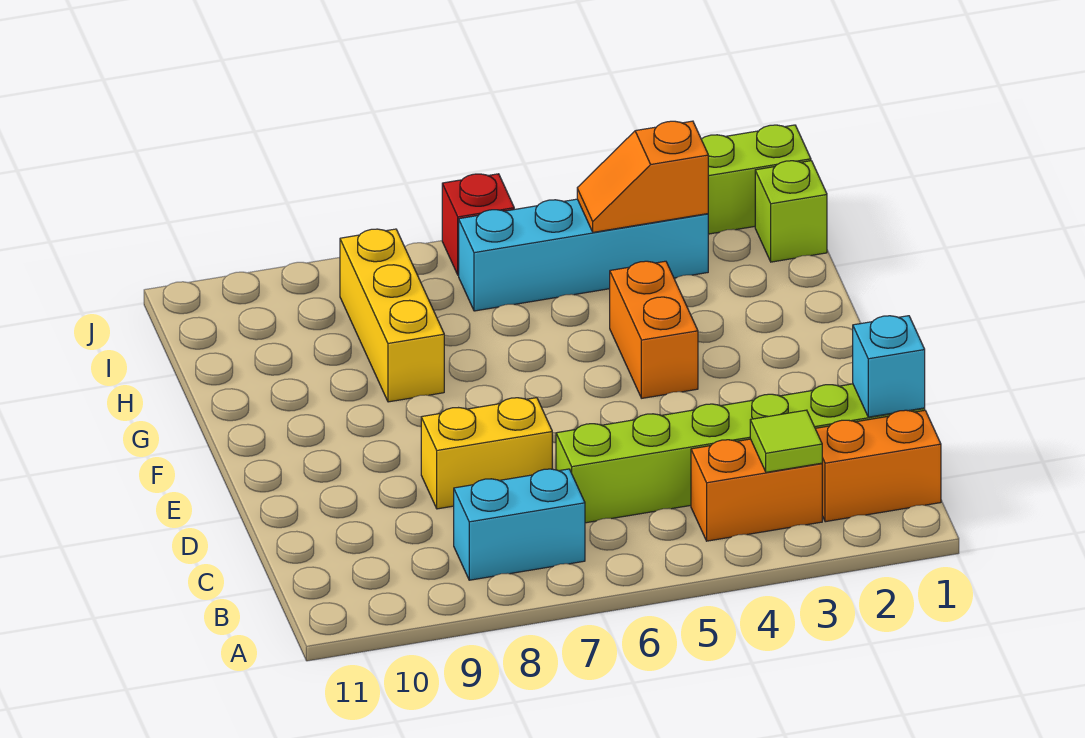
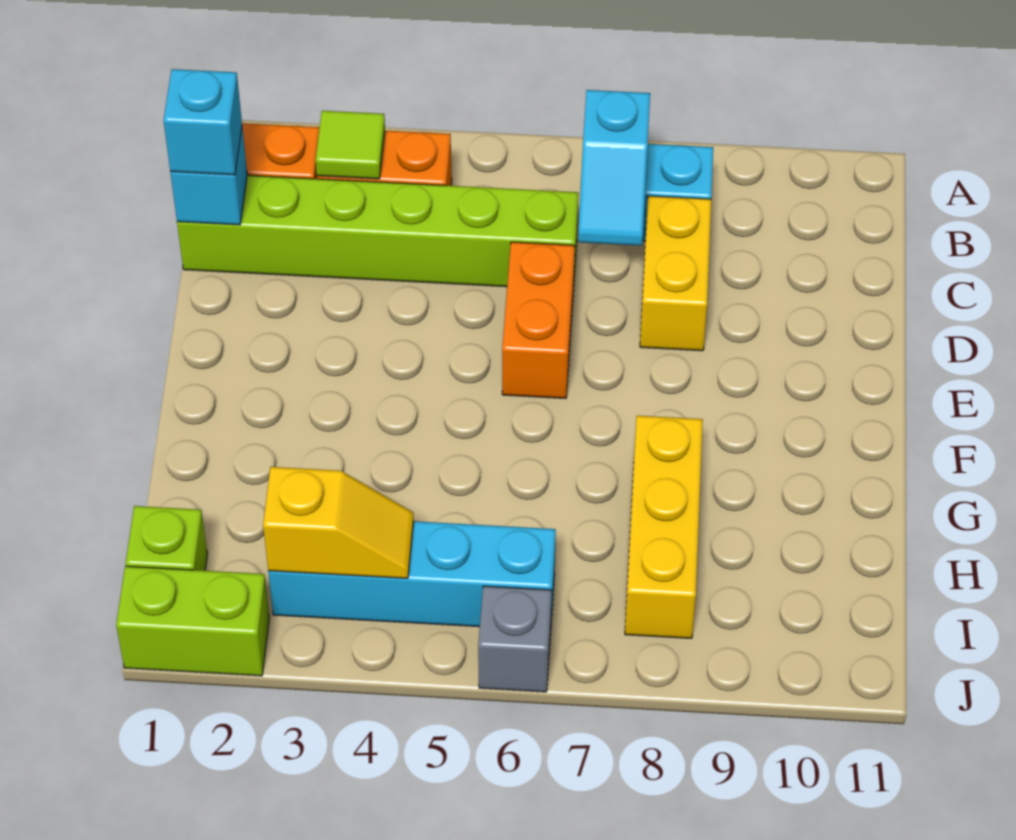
none -> cyan slope B7:C7 level 2 top B
none -> cyan brick C1 level 3
yellow brick D7:D8 level 1 -> yellow brick C8:D8 level 1
orange brick F4:G4 level 1 -> orange brick D6:E6 level 1
orange slope I3:I4 level 2 top 3 -> yellow slope I3:I4 level 2 top 3
red brick J6 level 1 -> grey brick J6 level 1

